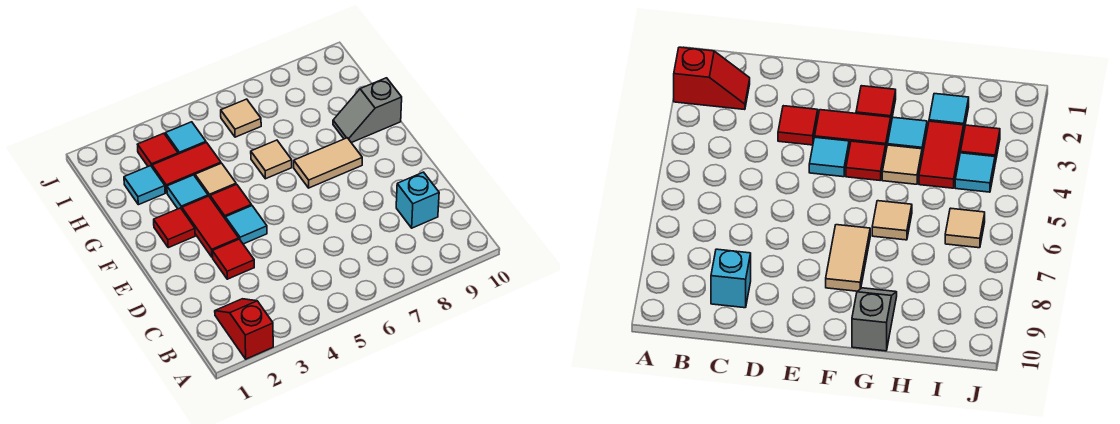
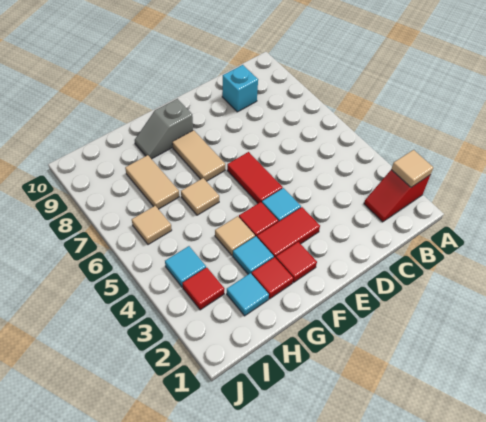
none -> tan tile A2 level 2
red tile D3 level 1 -> red tile G2 level 1
grey slope G9:G10 level 1 top 10 -> grey slope F9:G9 level 1 top F
red tile H3:H4 level 1 -> red tile E5:E6 level 1
none -> tan tile H7:H8 level 1

